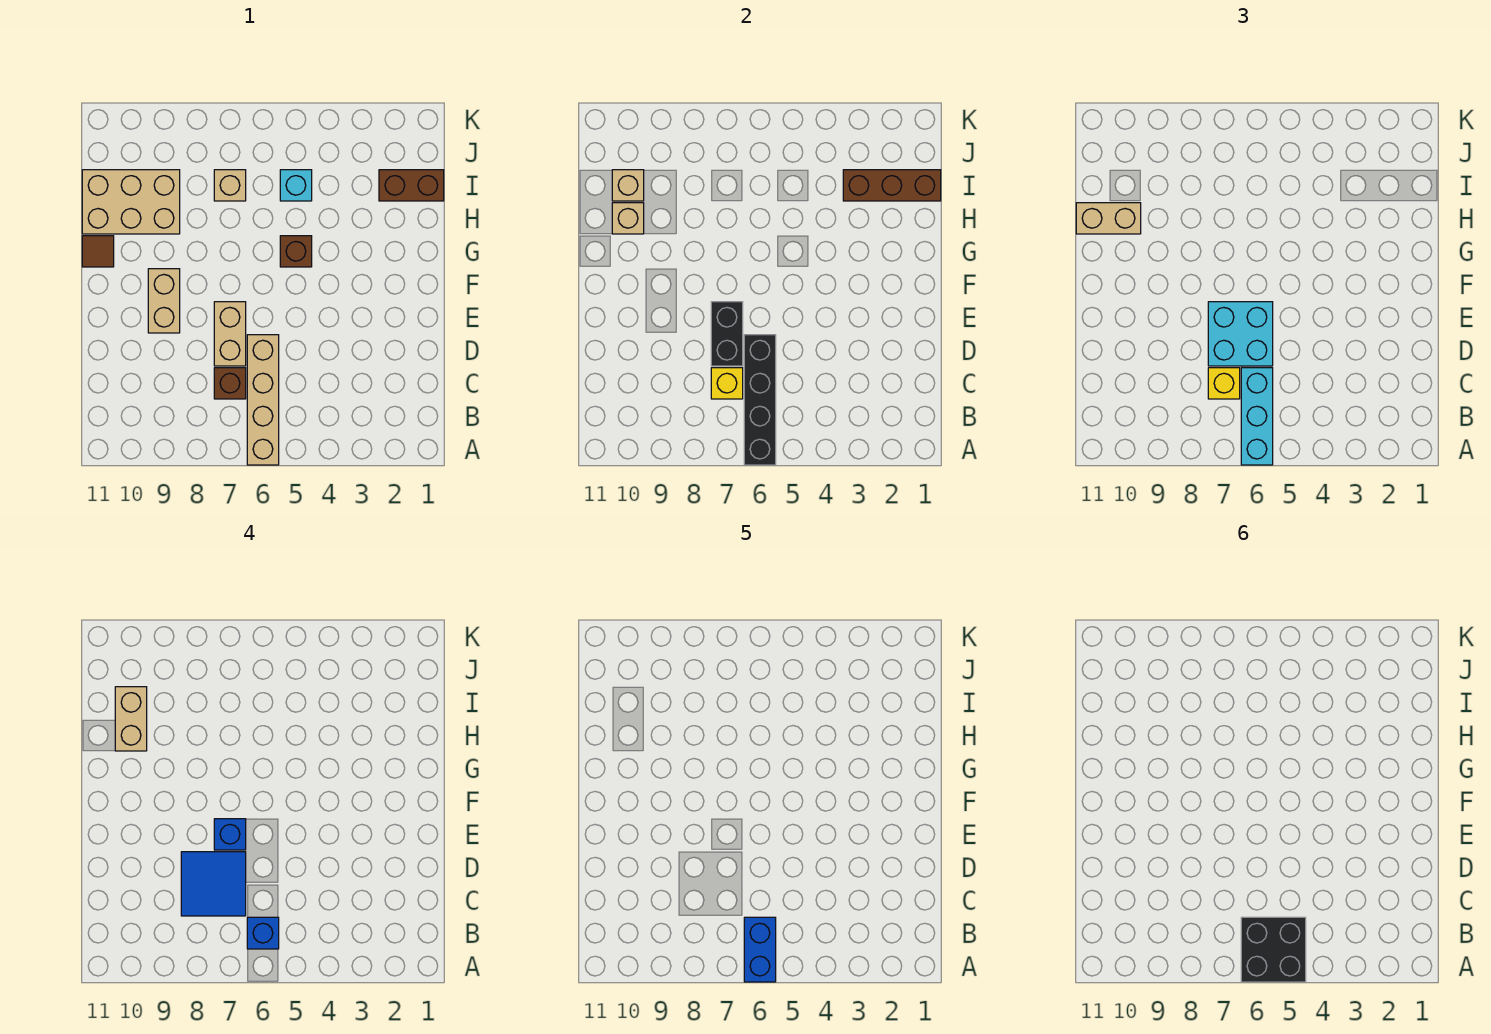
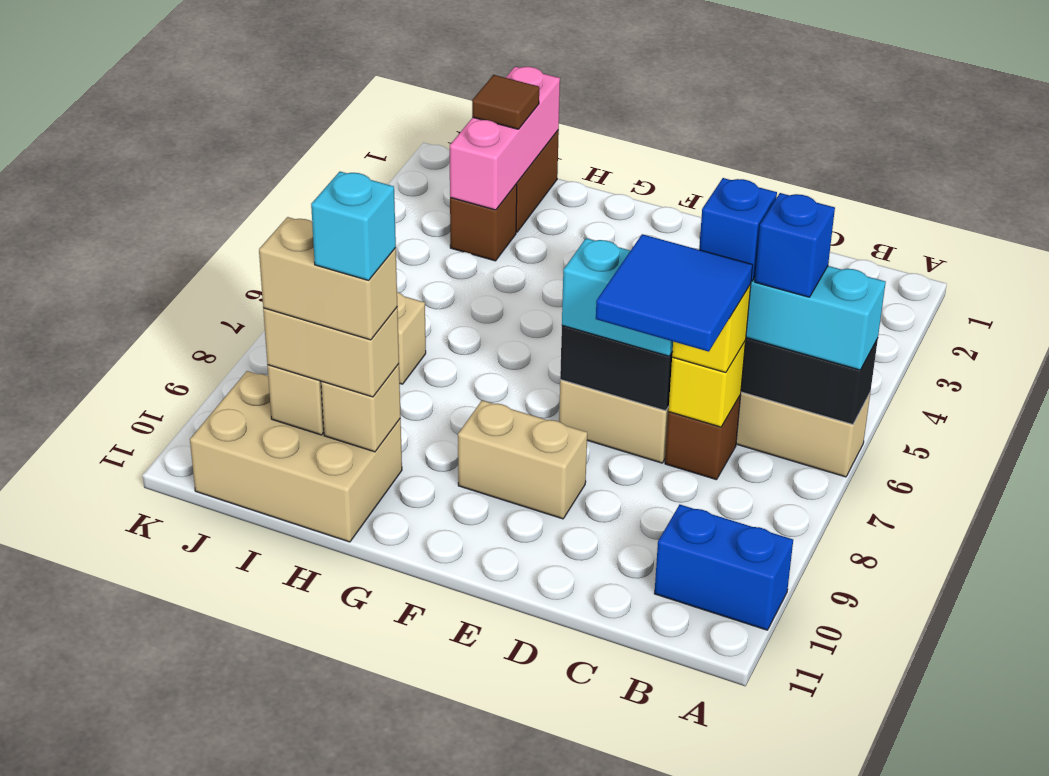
black brick A5:B6 level 6 -> none
blue brick A6:B6 level 5 -> blue brick A10:B10 level 1
cyan brick D6:E7 level 3 -> cyan brick D7:E7 level 3
blue brick E7 level 4 -> blue brick C6 level 4
brown brick G5 level 1 -> brown brick I3 level 1
brown tile G11 level 1 -> brown tile I2 level 3
tan brick H9:I11 level 1 -> tan brick H10:J11 level 1
tan brick H10:H11 level 3 -> tan brick H10:I10 level 3
brown brick I1:I3 level 2 -> pink brick I1:I3 level 2
cyan brick I5 level 1 -> cyan brick H10 level 5

